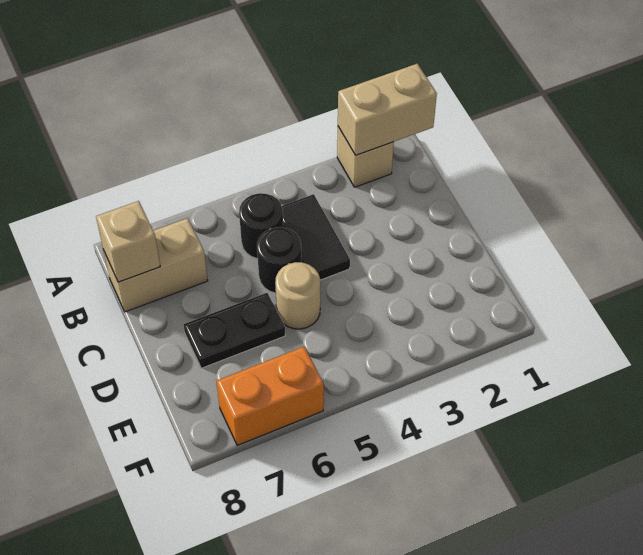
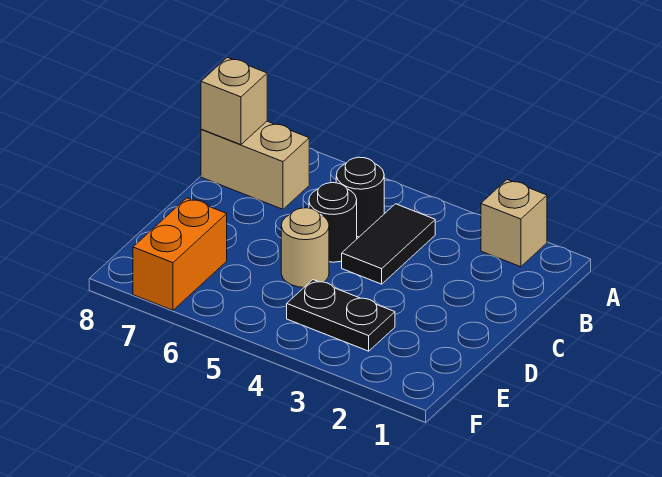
tan brick A1:A2 level 2 -> none
black plate D6:D7 level 1 -> black plate E3:E4 level 1
orange brick F6:F7 level 1 -> orange brick E7:F7 level 1

